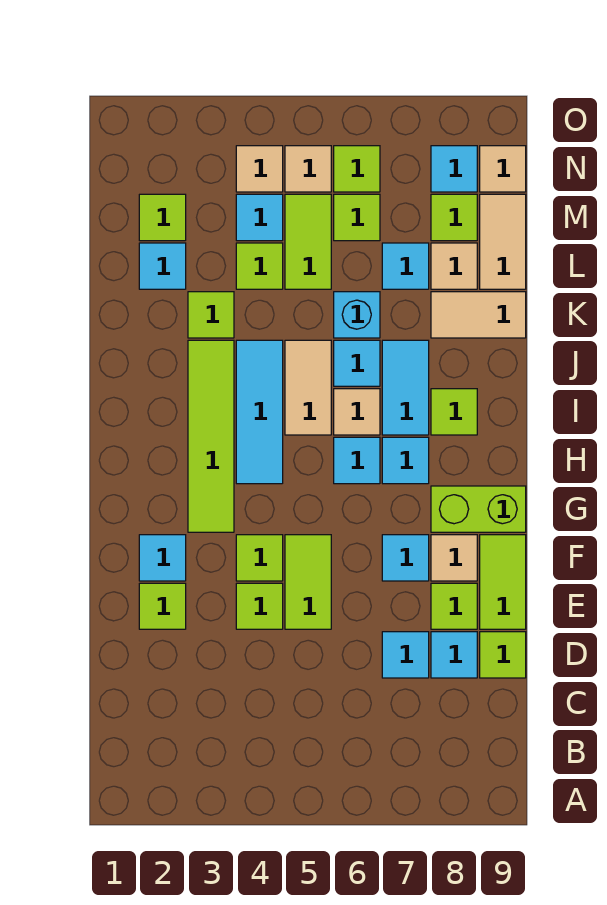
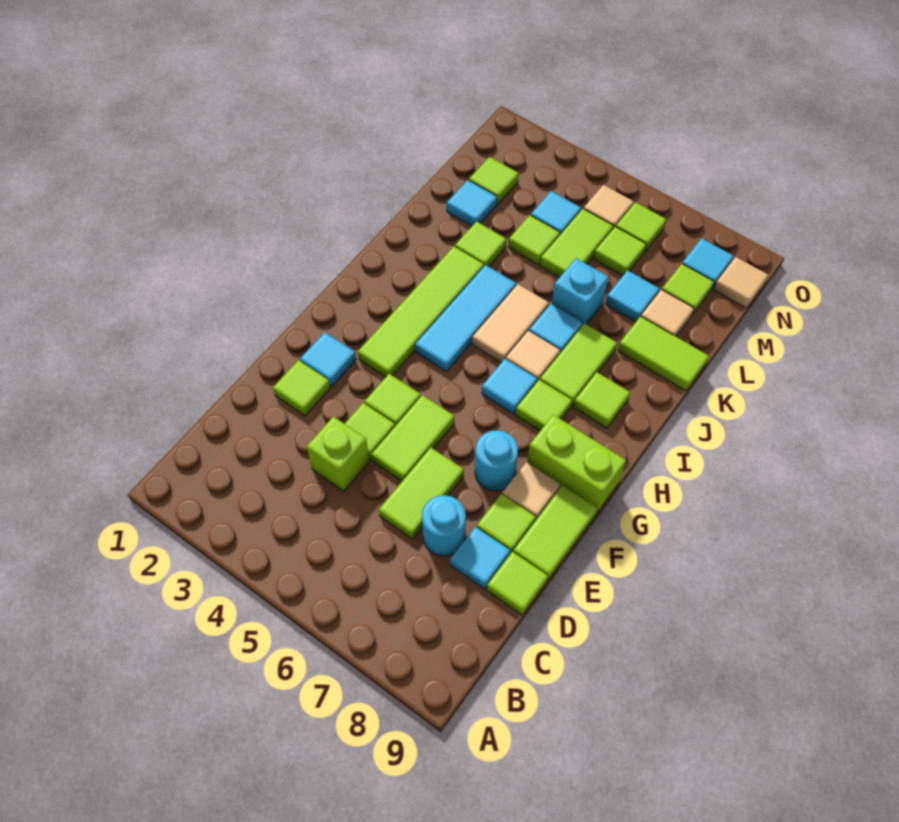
none -> lime brick D4 level 1
none -> lime tile D6:E6 level 1
cyan tile D7 level 1 -> cyan round brick D7 level 1
cyan tile F7 level 1 -> cyan round brick F7 level 1
cyan tile H7 level 1 -> lime tile H7 level 1
cyan tile I7:J7 level 1 -> lime tile I7:J7 level 1
tan tile K8:K9 level 1 -> lime tile K8:K9 level 1
tan tile L9:M9 level 1 -> none
tan tile N4 level 1 -> none

